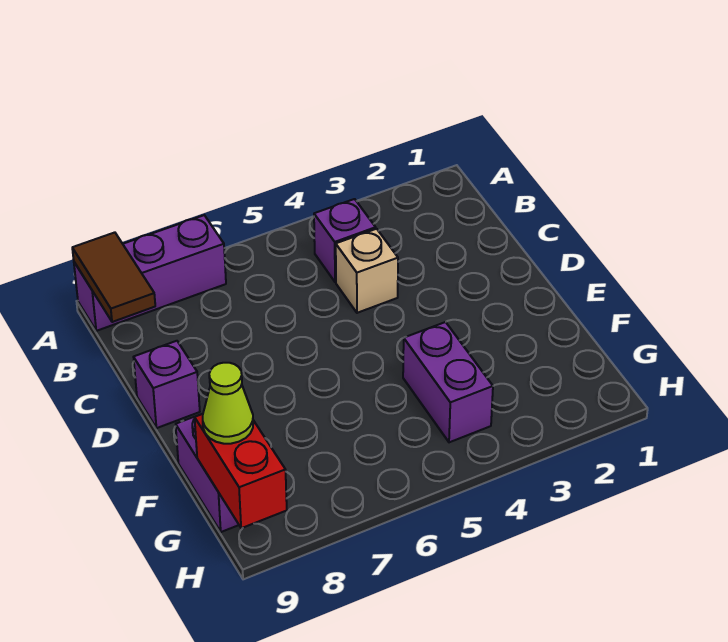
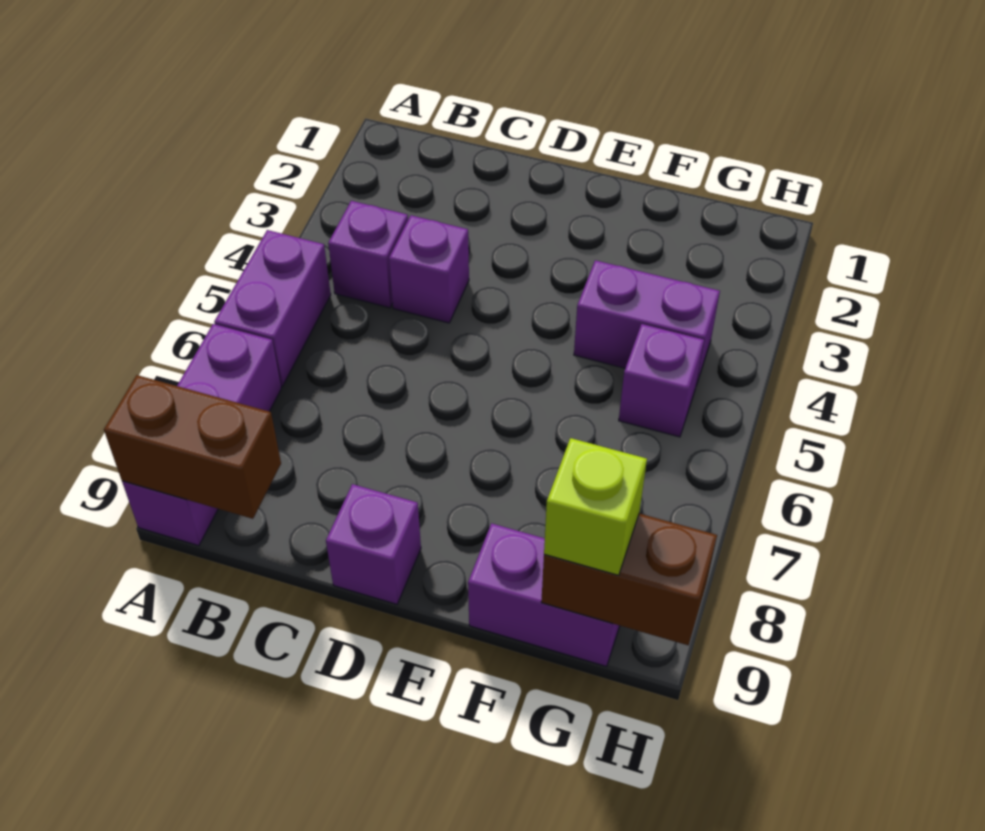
none -> purple brick A5:A6 level 1
brown tile A9:B9 level 2 -> brown brick A9:B9 level 2
tan brick C4 level 1 -> purple brick C4 level 1
none -> purple brick G5 level 1
red brick G9:H9 level 2 -> brown brick G9:H9 level 2
lime cone G9 level 3 -> lime brick G9 level 3

